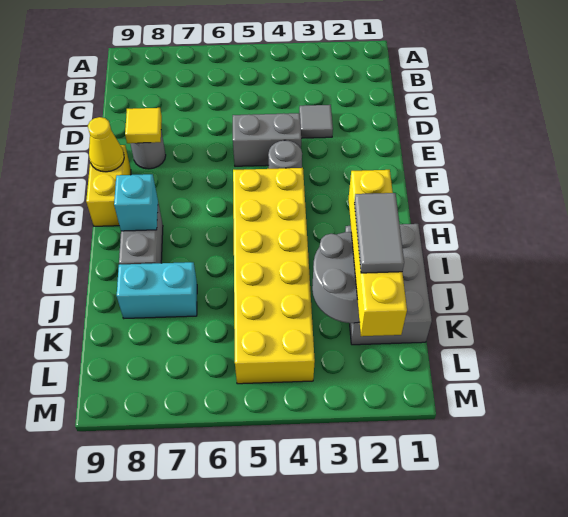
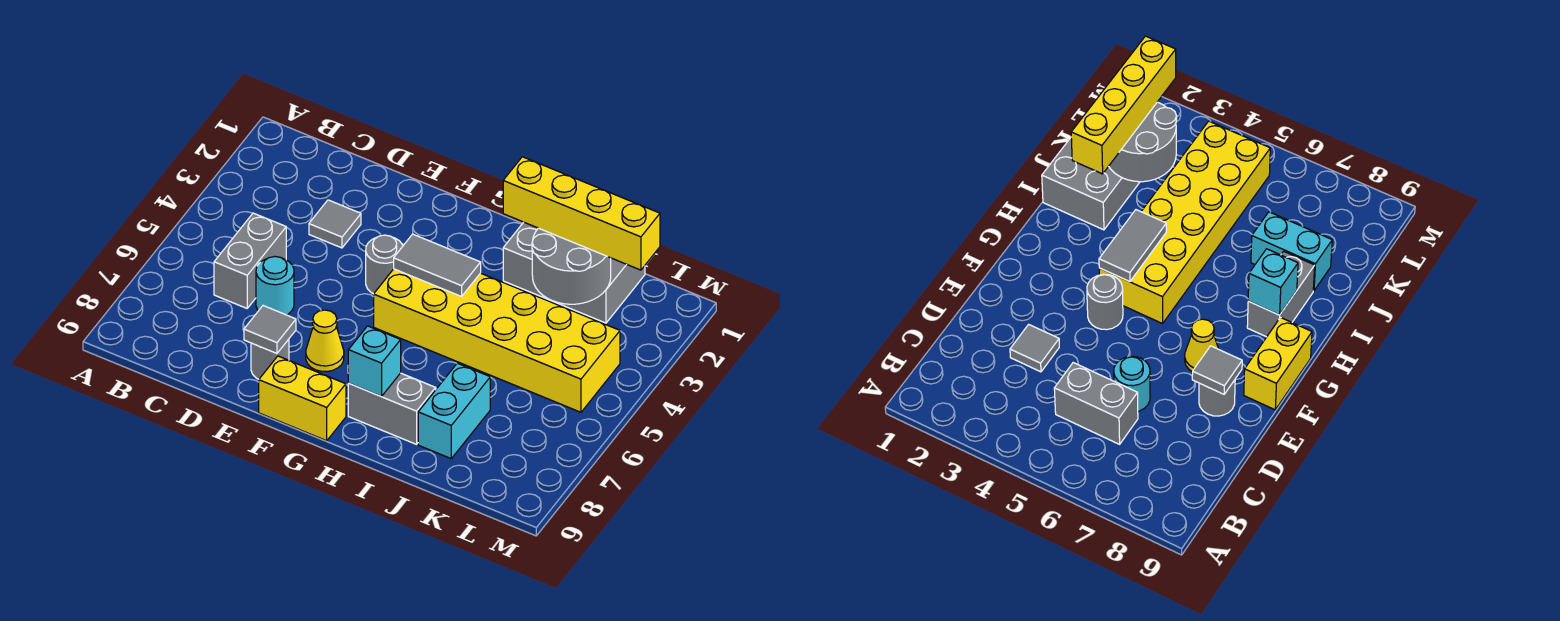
none -> cyan round brick D6 level 1
grey brick E4:E5 level 1 -> grey brick C5:C6 level 1
yellow tile E8 level 2 -> grey tile E8 level 2
yellow cone F9 level 2 -> yellow cone F7 level 1
grey tile J2:K2 level 4 -> grey tile G4:H4 level 2

